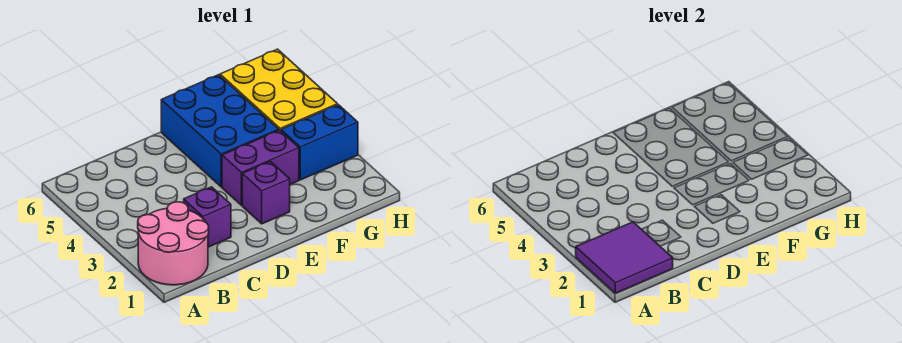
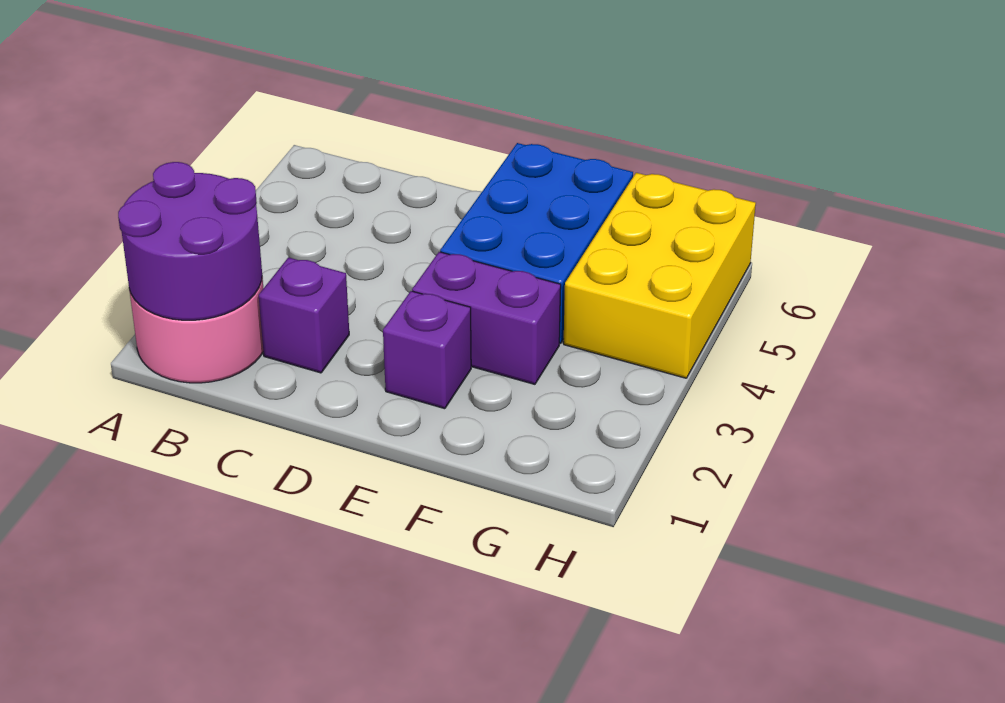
purple tile A1:B2 level 2 -> purple round brick A1:B2 level 2
blue brick G3:H3 level 1 -> none

